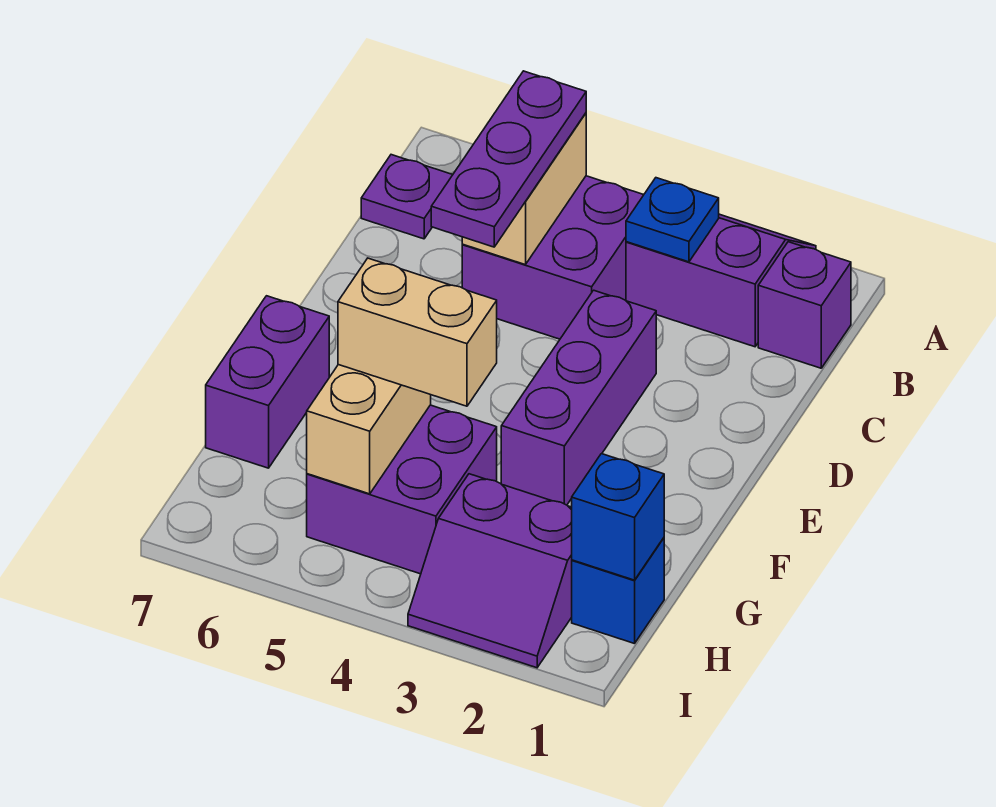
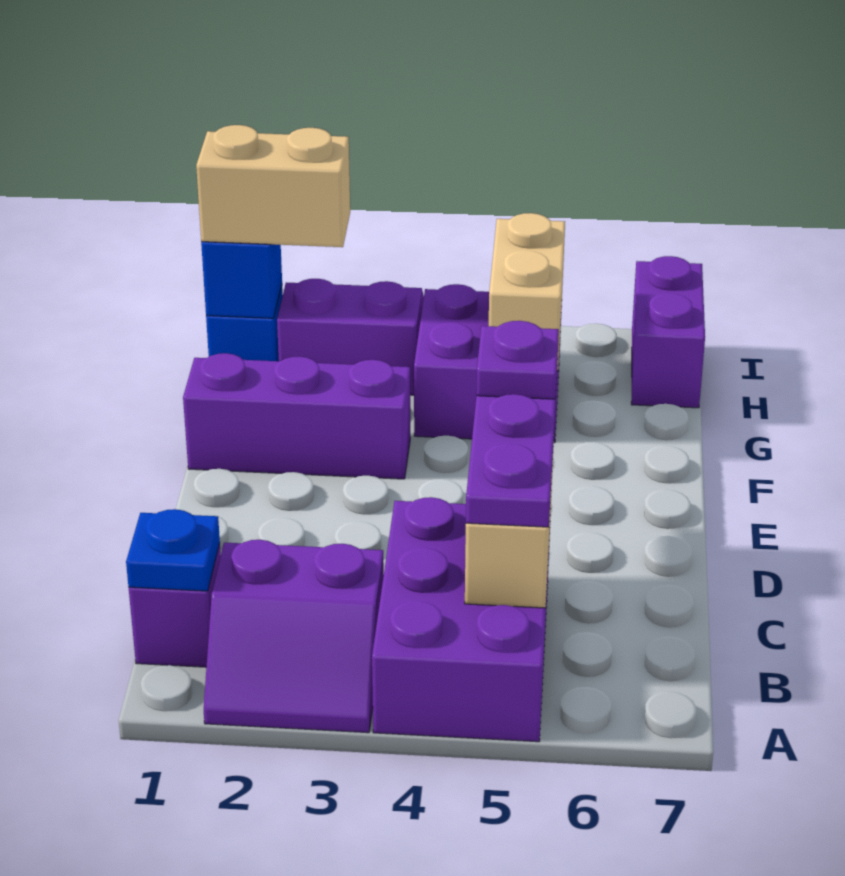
blue plate B3 level 2 -> blue plate B1 level 2
purple brick B4:C5 level 1 -> purple brick A4:C5 level 1
purple plate B7 level 1 -> purple plate D5 level 4
purple brick D3:F3 level 1 -> purple brick F1:F3 level 1
purple brick F7:G7 level 1 -> purple brick H7:I7 level 1
tan brick G4:G5 level 3 -> tan brick H1:H2 level 3

